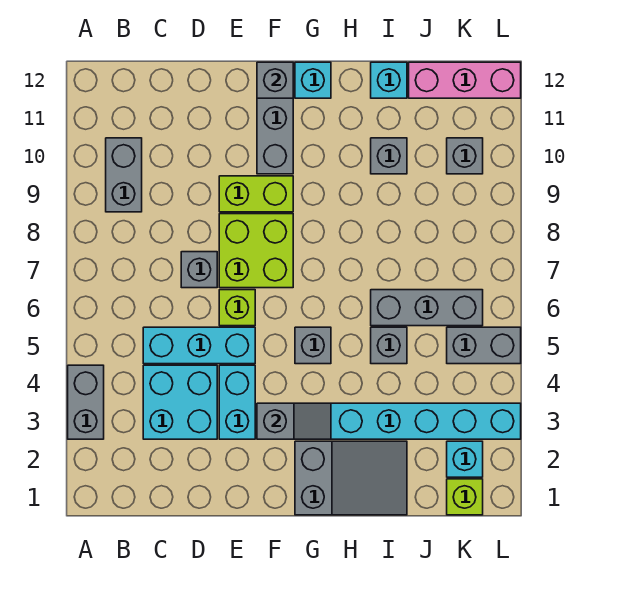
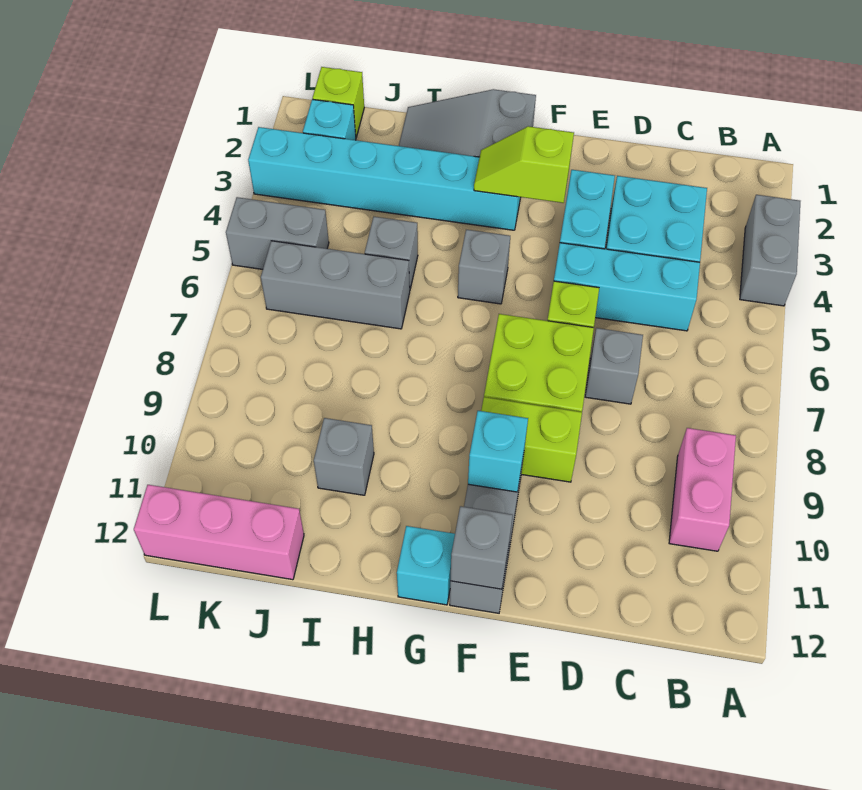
grey brick B9:B10 level 1 -> pink brick B9:B10 level 1
grey slope F3:G3 level 2 top F -> lime slope F3:G3 level 2 top F
cyan brick I12 level 1 -> cyan brick F10 level 2
grey brick K10 level 1 -> none

